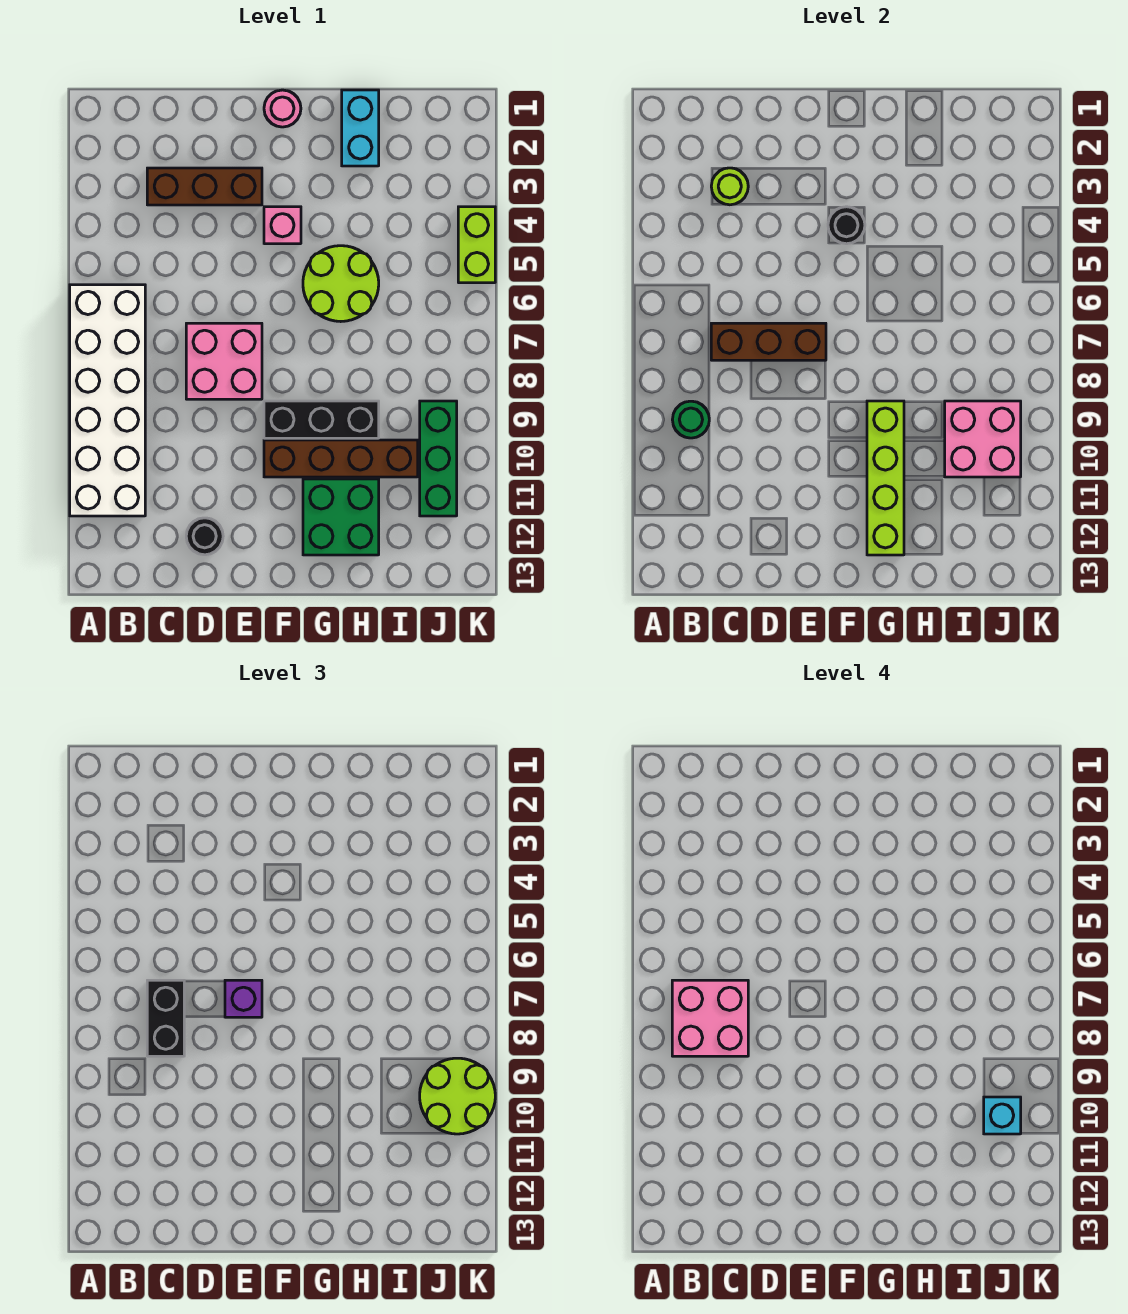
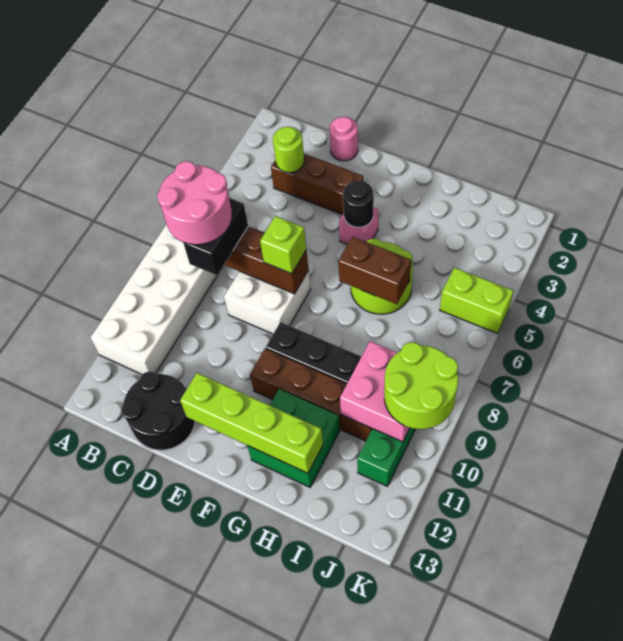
pink brick B7:C8 level 4 -> pink round brick B7:C8 level 4
green round brick B9 level 2 -> none
pink brick D7:E8 level 1 -> white brick D7:E8 level 1
black round brick D12 level 1 -> black round brick C12:D13 level 1
purple brick E7 level 3 -> lime brick E7 level 3
pink round brick F1 level 1 -> pink round brick D1 level 1
none -> brown brick G6:H6 level 2
lime brick G9:G12 level 2 -> lime brick E12:H12 level 2
cyan brick H1:H2 level 1 -> none
cyan brick J10 level 4 -> none
lime brick K4:K5 level 1 -> lime brick J5:K5 level 1

